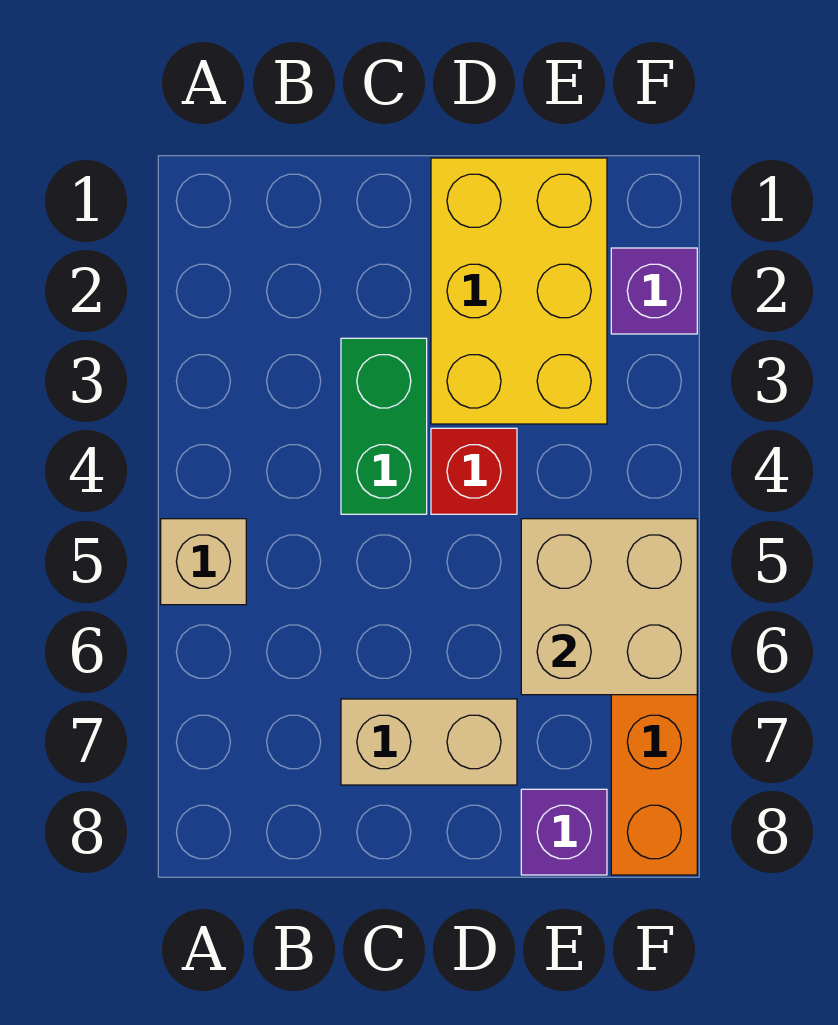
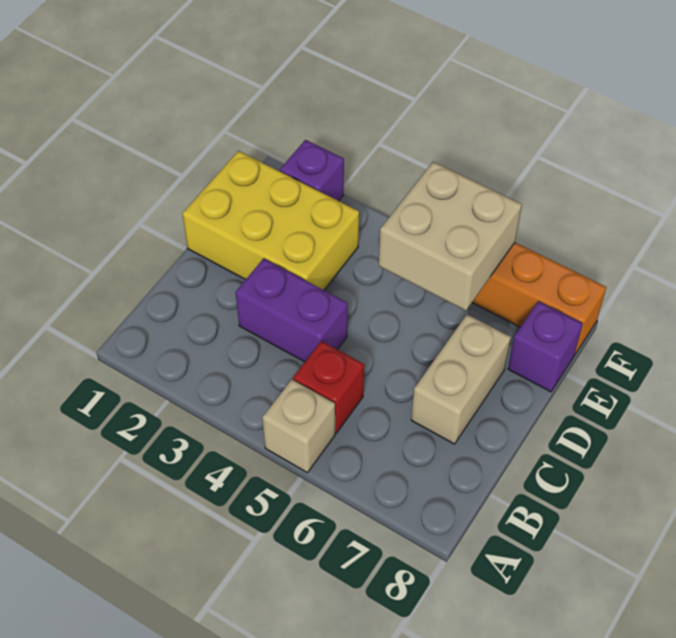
green brick C3:C4 level 1 -> purple brick C3:C4 level 1
red brick D4 level 1 -> red brick B5 level 1

